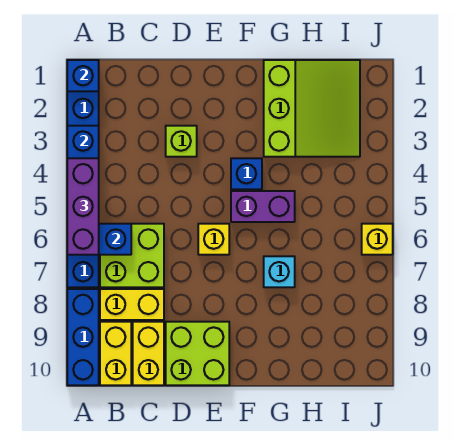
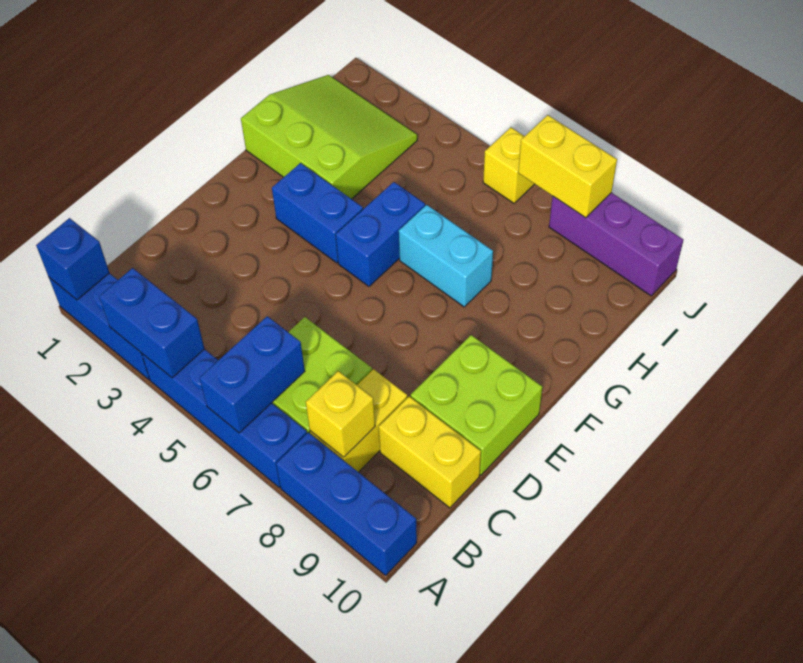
purple brick A4:A6 level 3 -> purple brick J8:J10 level 1
yellow brick B9:B10 level 1 -> yellow brick J7:J8 level 2
lime brick D3 level 1 -> none
yellow brick E6 level 1 -> yellow brick B8 level 2
blue brick F4 level 1 -> blue brick F3:F4 level 1
purple brick F5:G5 level 1 -> blue brick F5:G5 level 1
cyan brick G7 level 1 -> cyan brick G6:G7 level 1

